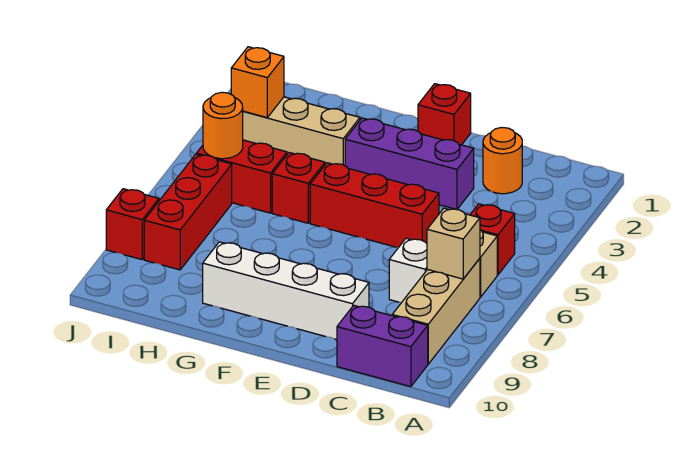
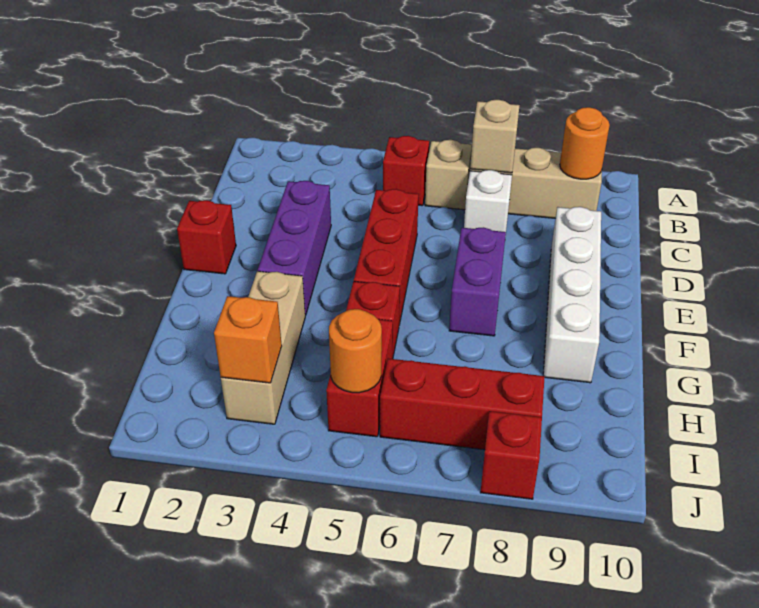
purple brick B10:C10 level 1 -> purple brick E7:F7 level 1
orange round brick C2 level 1 -> orange round brick B9 level 2

